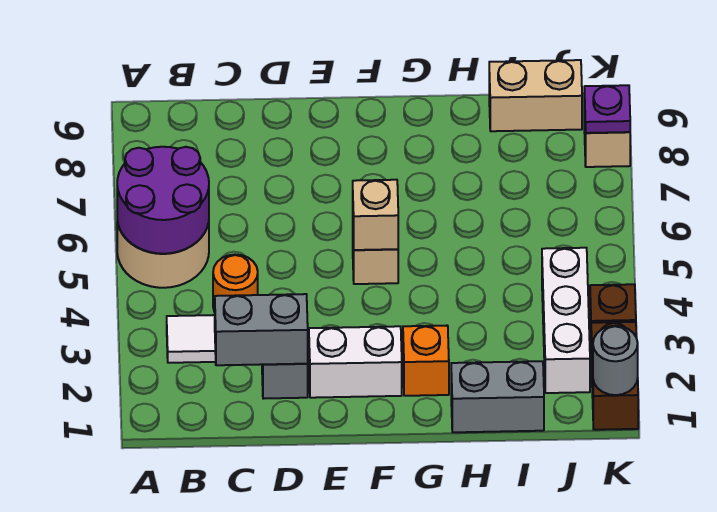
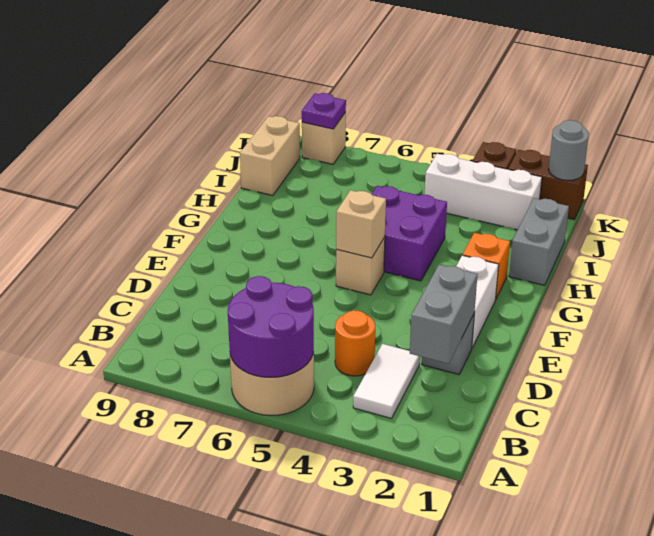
none -> purple brick G4:H5 level 1

